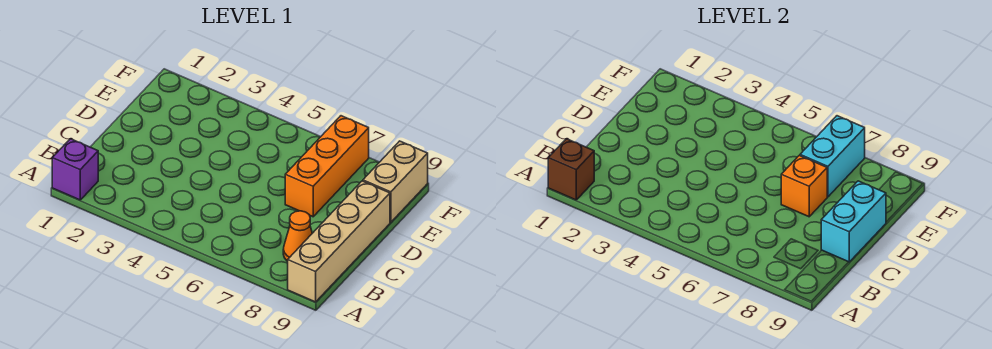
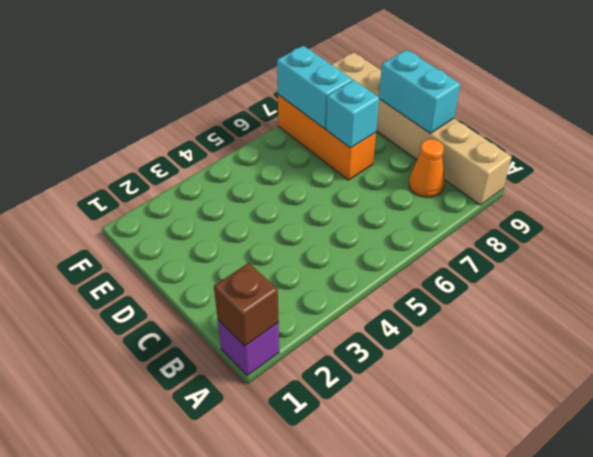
orange brick D7 level 2 -> cyan brick D7 level 2

